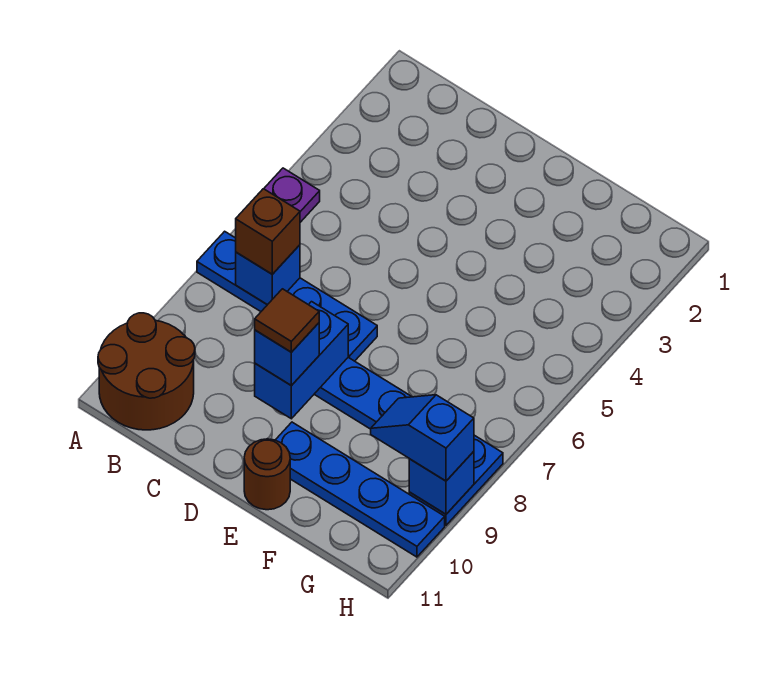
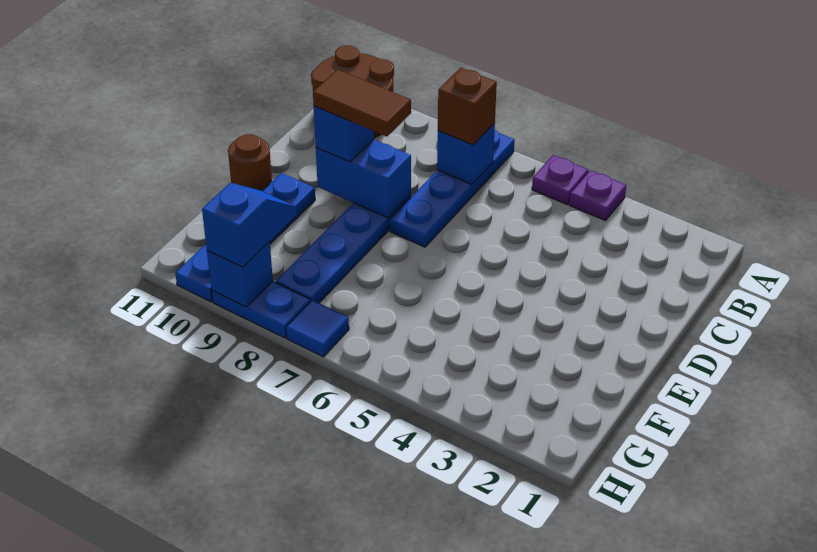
none -> purple plate A4 level 1
brown tile D9 level 4 -> brown tile D8:D9 level 4
none -> blue tile H7 level 1

